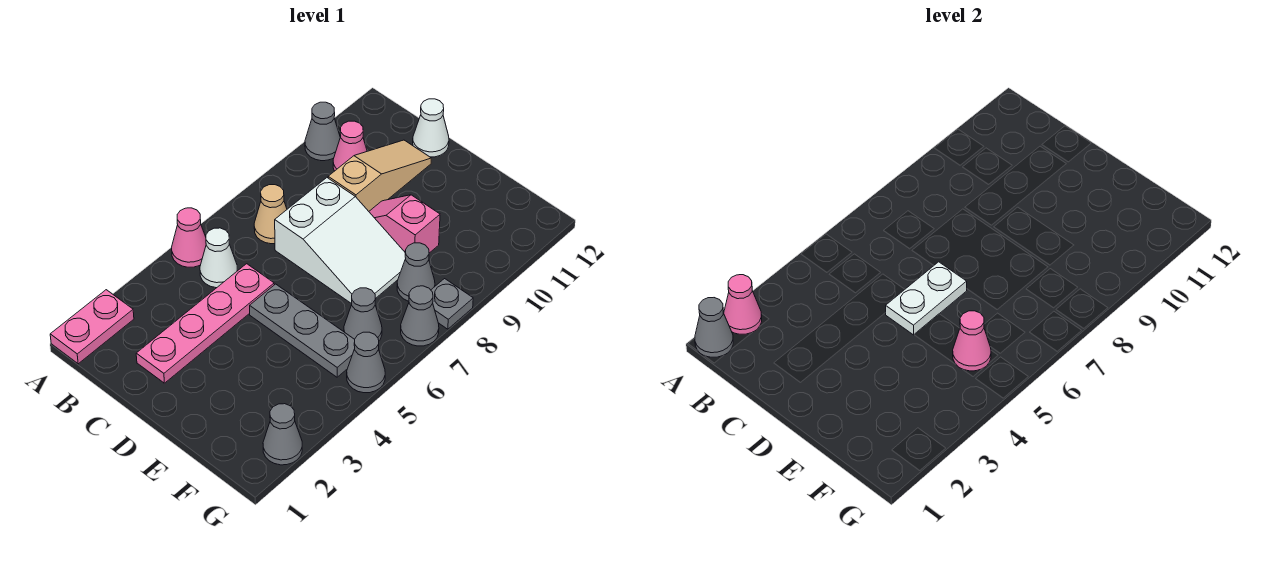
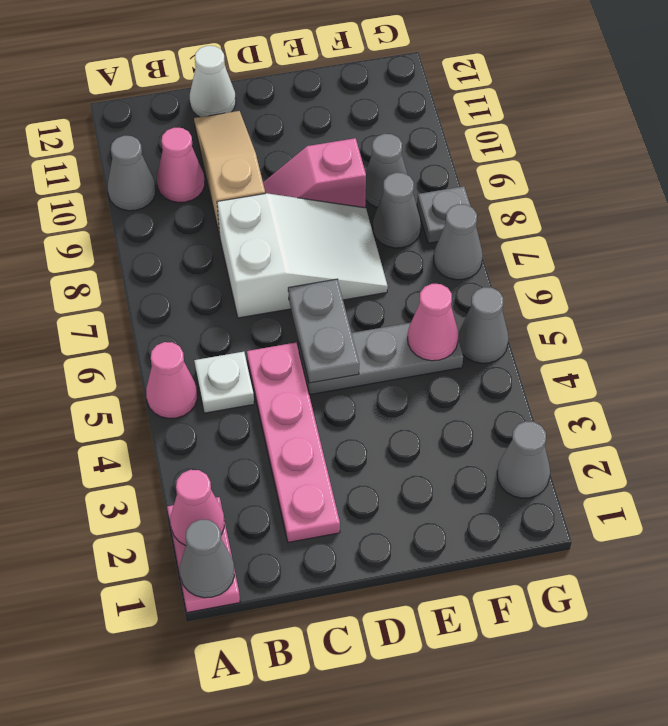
white cone B5 level 1 -> white plate B5 level 1
tan cone B7 level 1 -> none
white plate D5:D6 level 2 -> grey plate D5:D6 level 2
grey cone F6 level 1 -> grey cone F9 level 1

